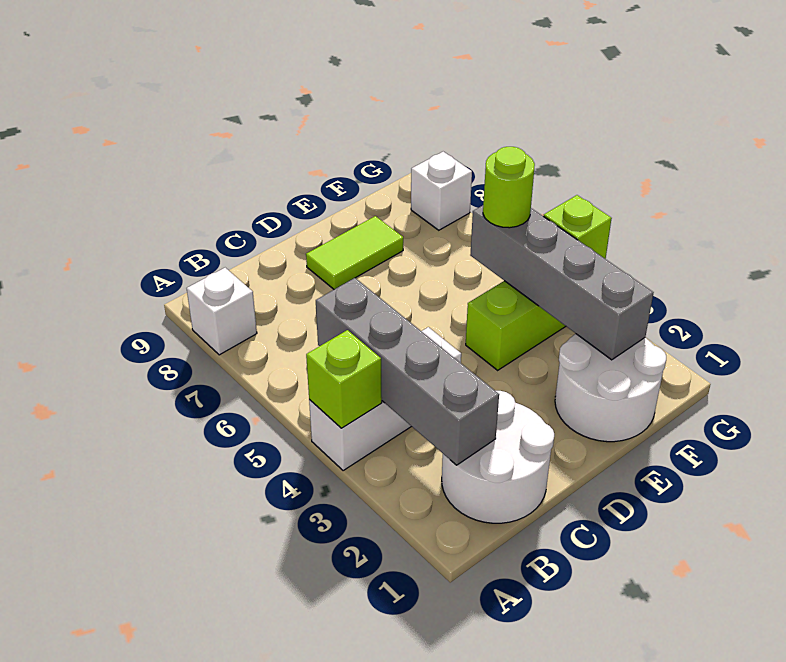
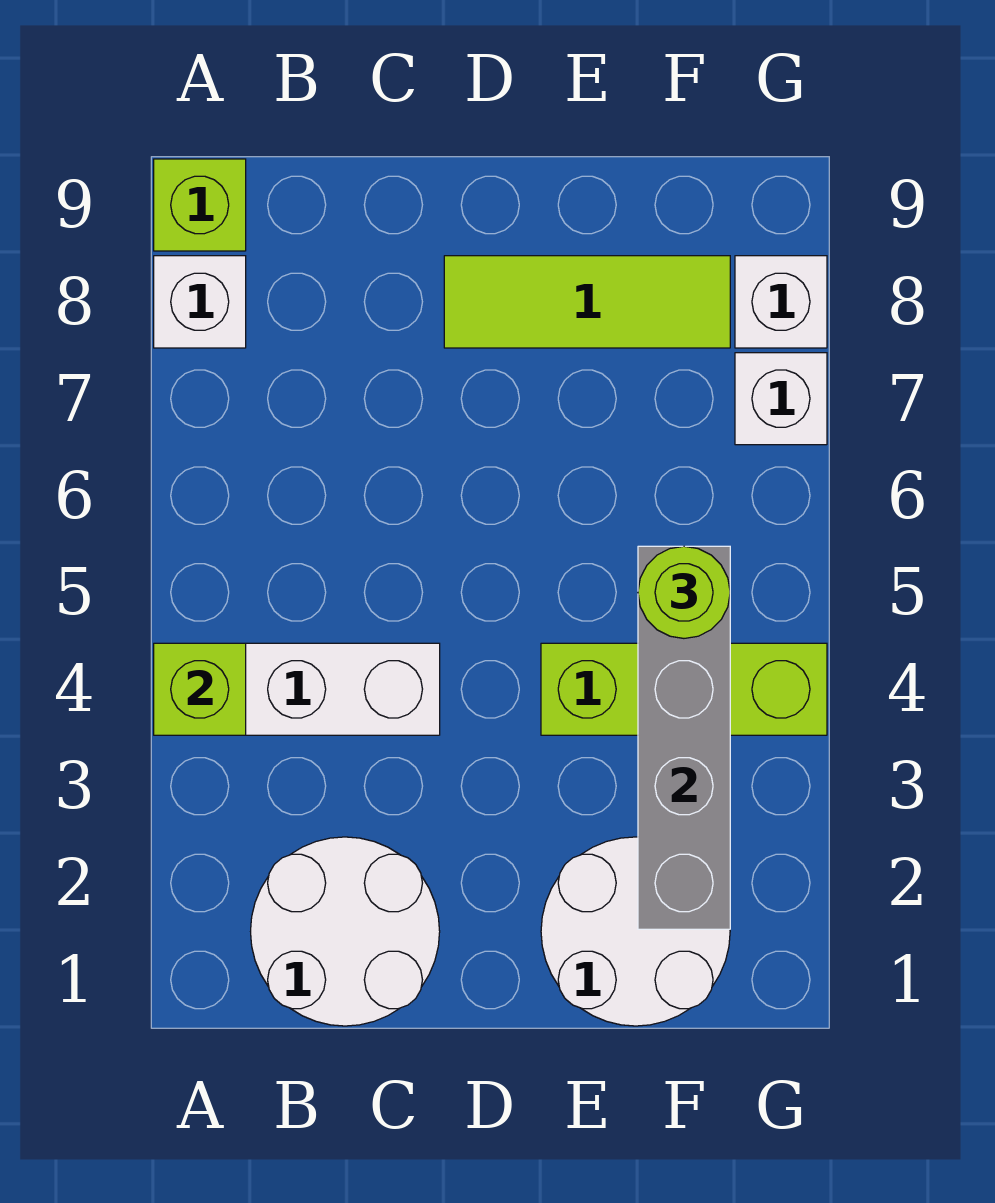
grey brick B2:B5 level 2 -> none
lime tile D8:E8 level 1 -> lime tile D8:F8 level 1
lime brick G4 level 2 -> lime brick A9 level 1
none -> white brick G7 level 1

